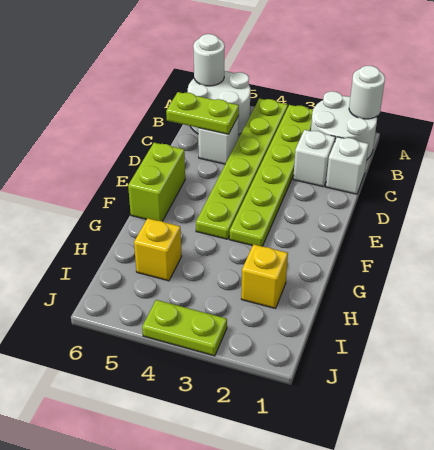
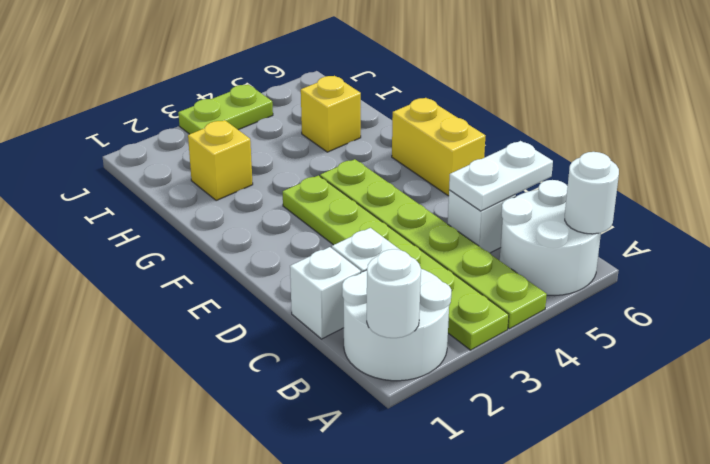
lime plate C5:C6 level 2 -> white plate C5:C6 level 2
lime brick E6:F6 level 1 -> yellow brick E6:F6 level 1

